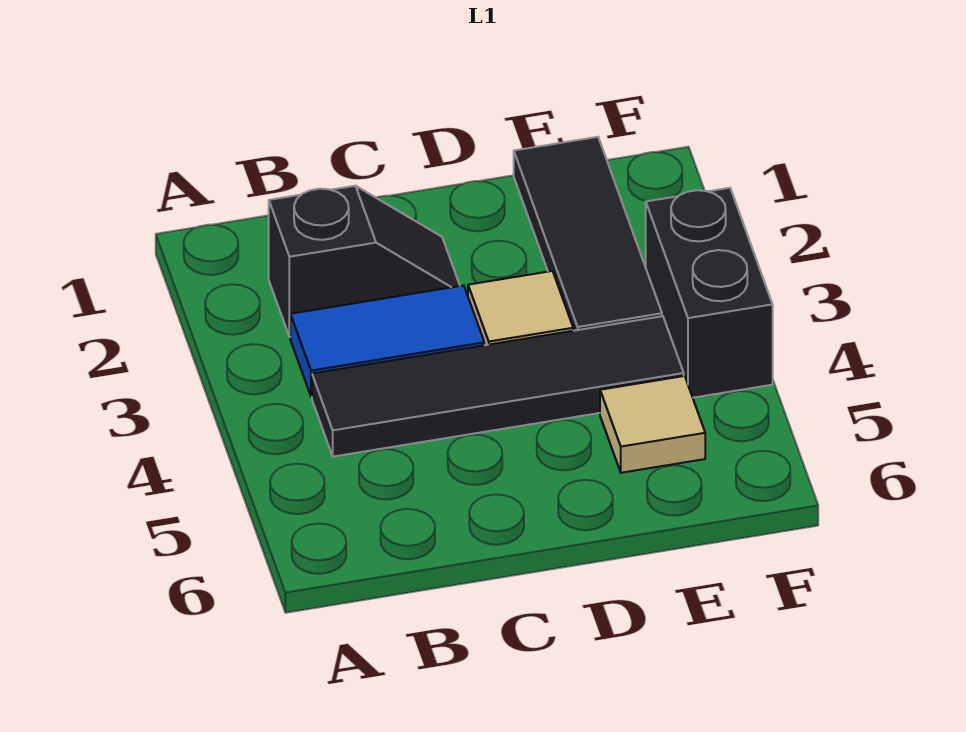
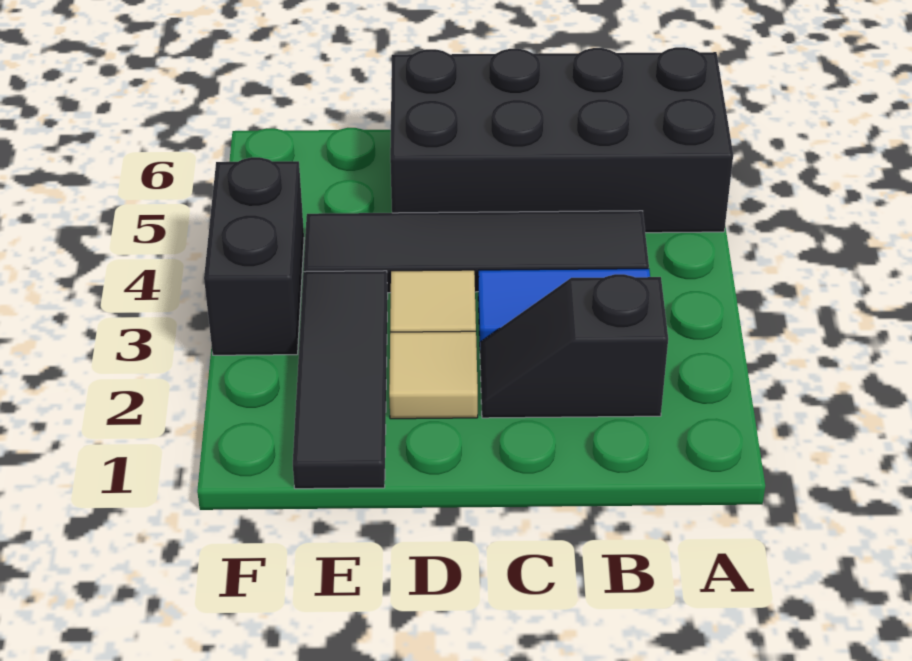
none -> black brick A5:D6 level 1
tan tile E5 level 1 -> tan tile D2 level 1

